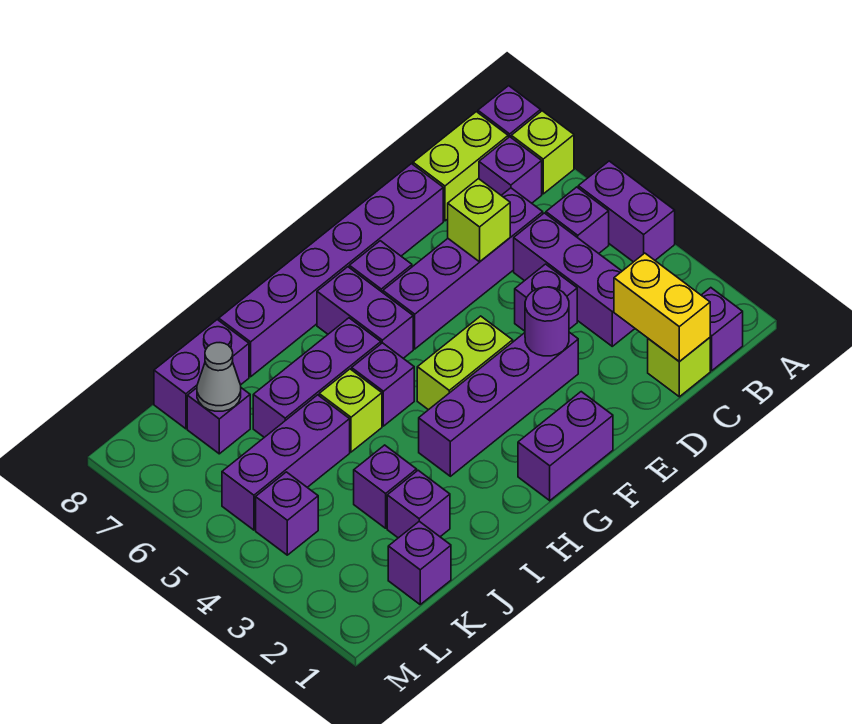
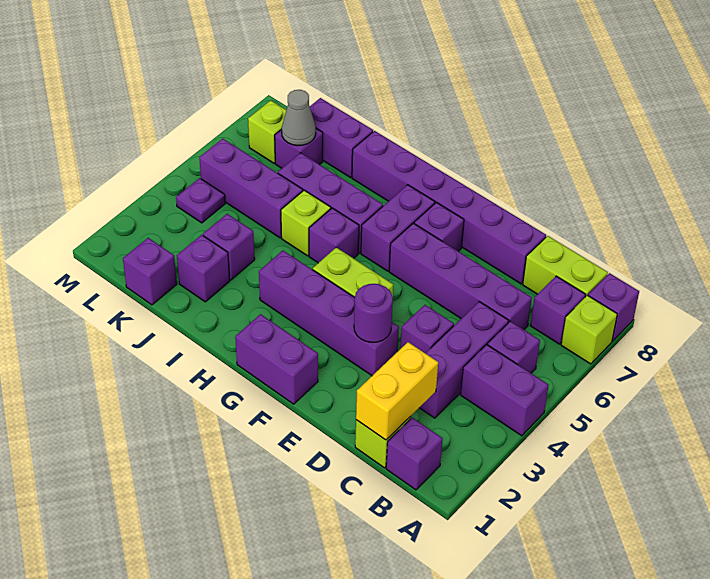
purple brick A4:A5 level 1 -> purple brick A4:B4 level 1
lime brick D6 level 2 -> lime brick L7 level 1
purple brick L4 level 1 -> purple plate L4 level 1

